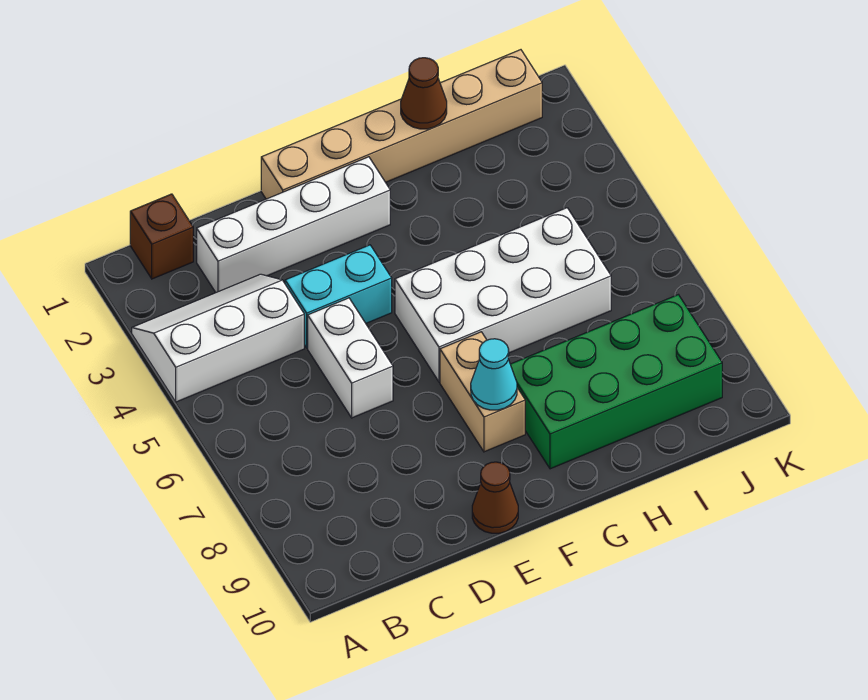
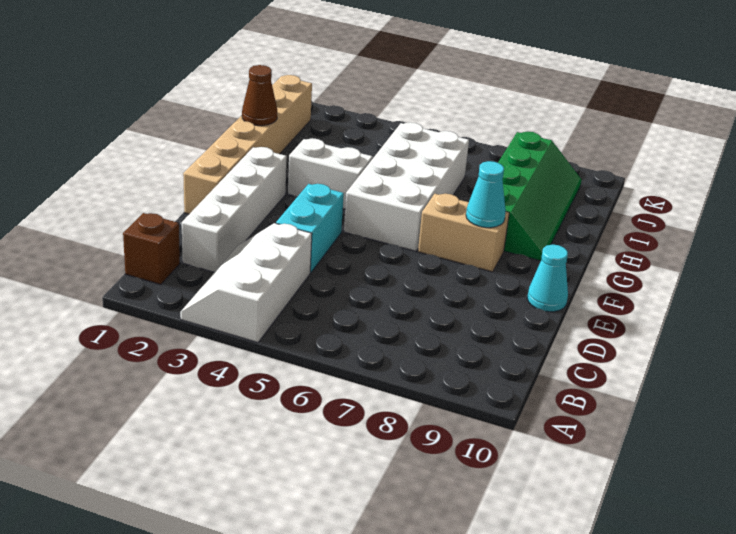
white brick D5:D6 level 1 -> white brick G3:G4 level 1
brown cone E10 level 1 -> cyan cone E10 level 1
green brick G8:J9 level 1 -> green slope G8:J9 level 1 top 8

